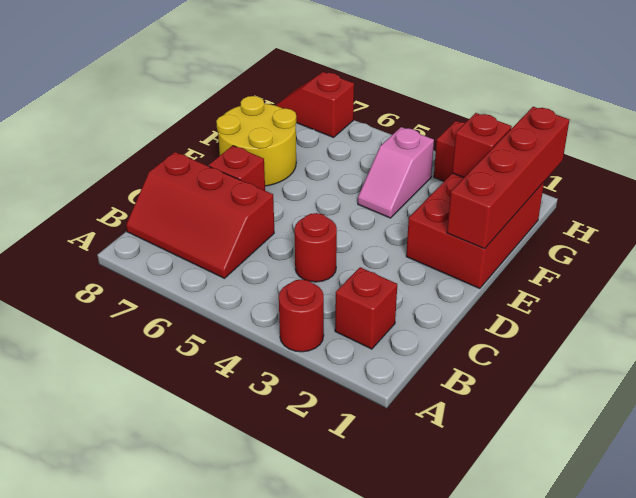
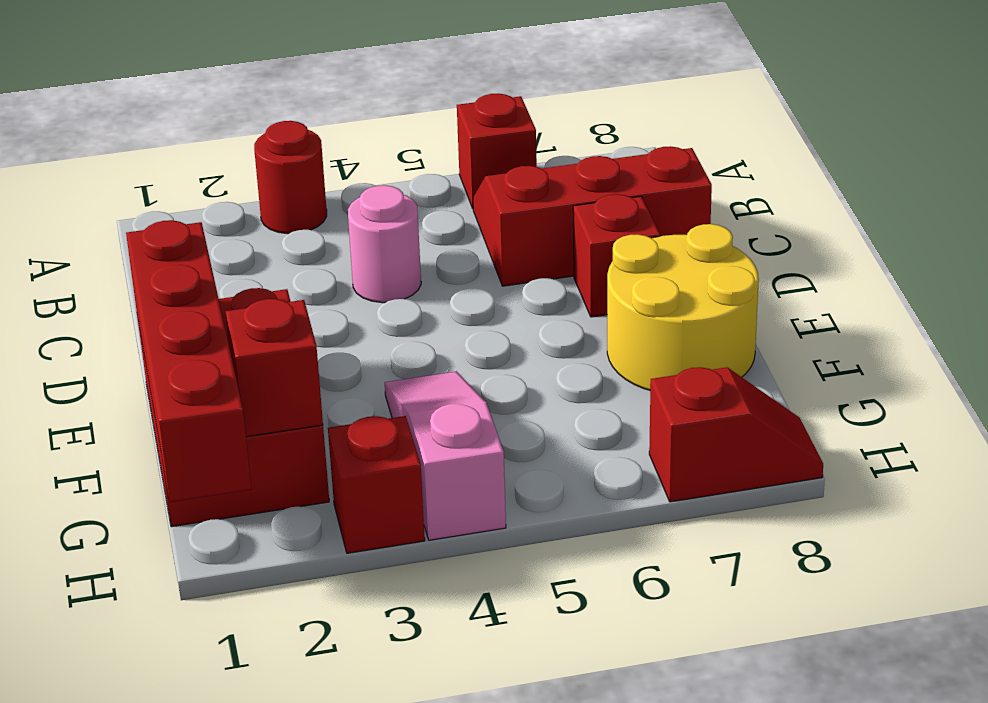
red brick B2 level 1 -> red brick A6 level 1
red round brick C4 level 1 -> pink round brick C4 level 1
pink slope F4:G4 level 1 top G -> pink slope F4:H4 level 1 top H

